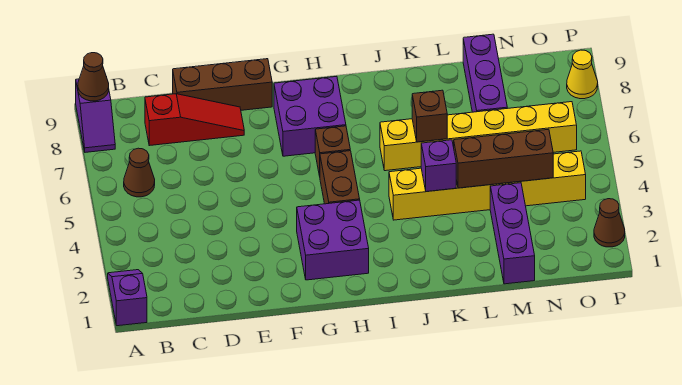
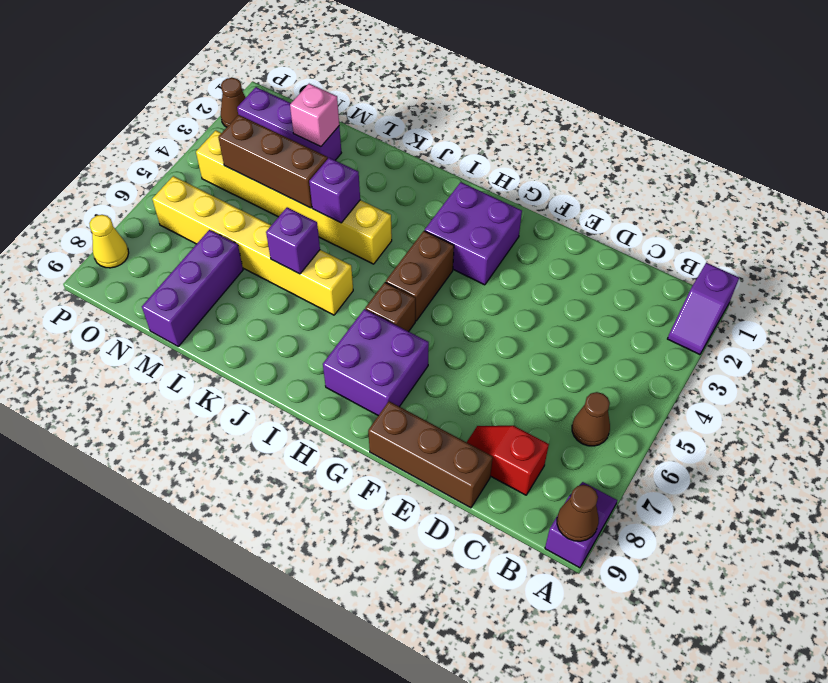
red slope C8:E8 level 1 top C -> red slope C8:D8 level 1 top C
brown brick K6 level 2 -> purple brick K6 level 2
purple brick M1:M3 level 1 -> purple brick M2:O2 level 1
none -> pink brick M2 level 2

